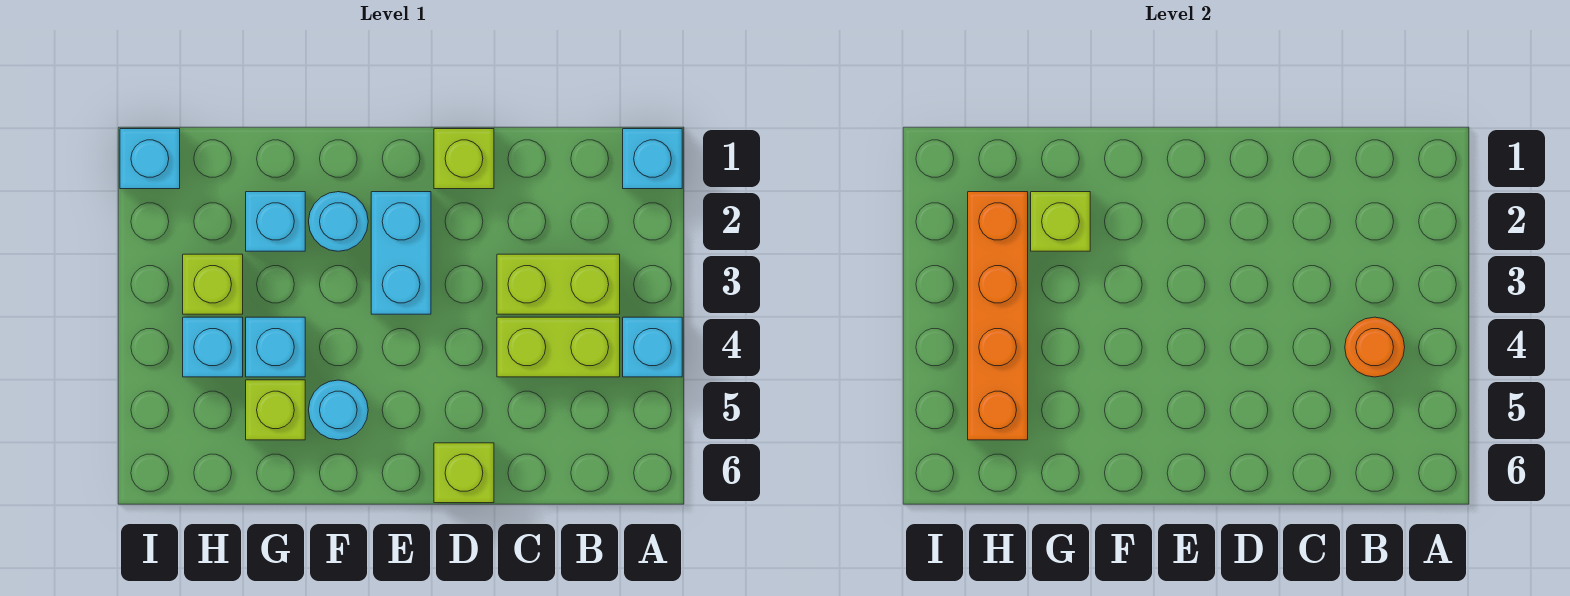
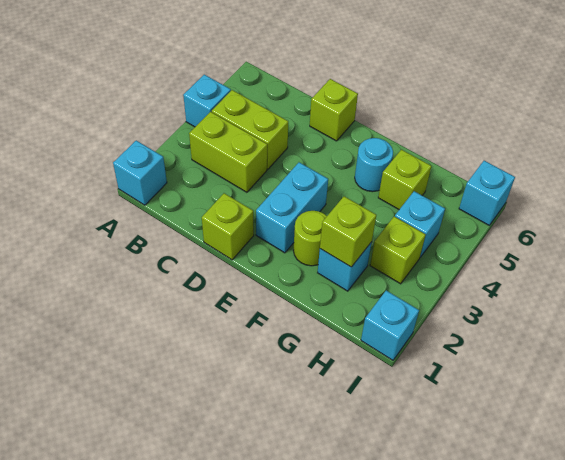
orange round brick B4 level 2 -> none
cyan round brick F2 level 1 -> lime round brick F2 level 1
cyan brick G4 level 1 -> cyan brick I6 level 1
orange brick H2:H5 level 2 -> none

